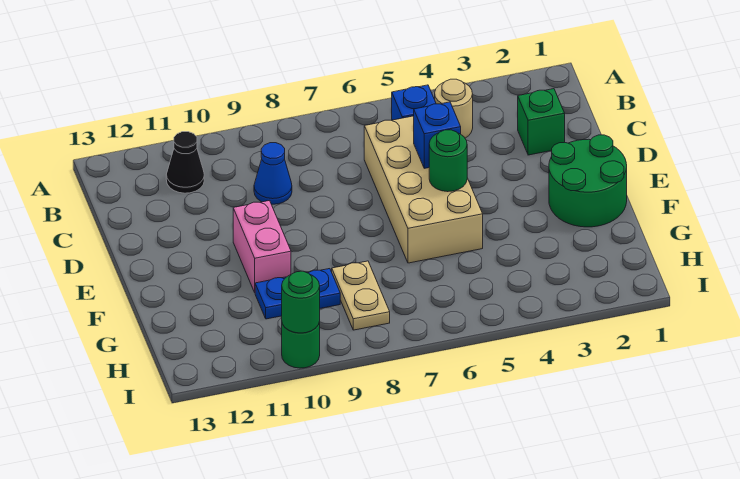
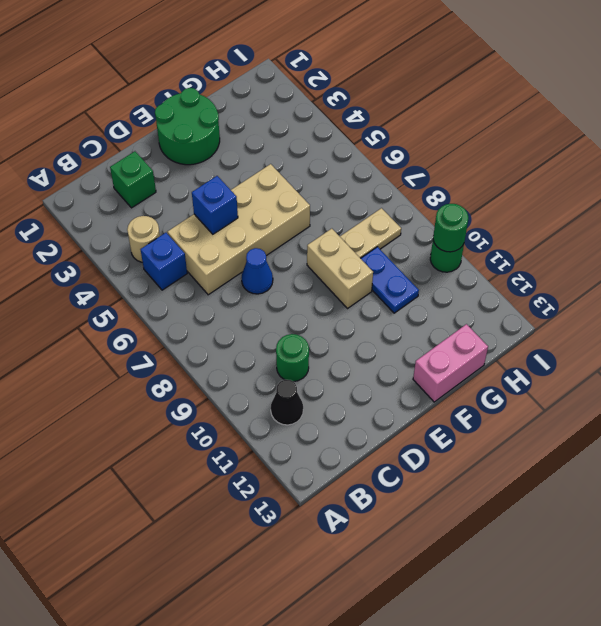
blue cone C9 level 1 -> blue cone D7 level 1
green round brick E5 level 2 -> green round brick C10 level 1
pink brick E10:F10 level 1 -> pink brick F13:G13 level 1
none -> tan brick F8:F9 level 1

